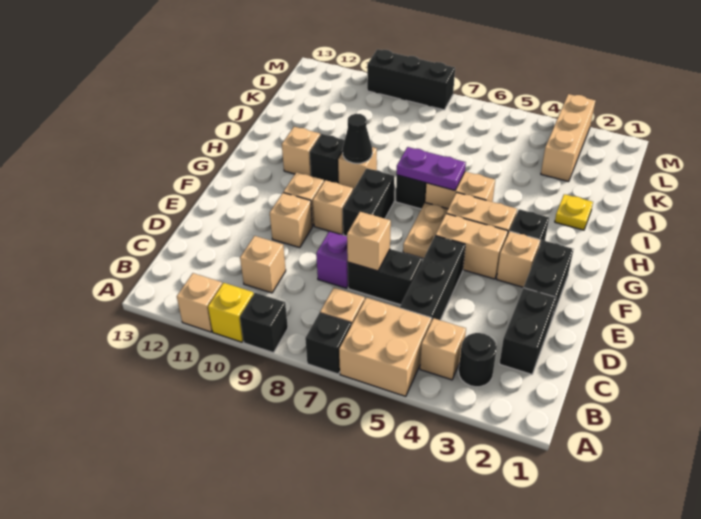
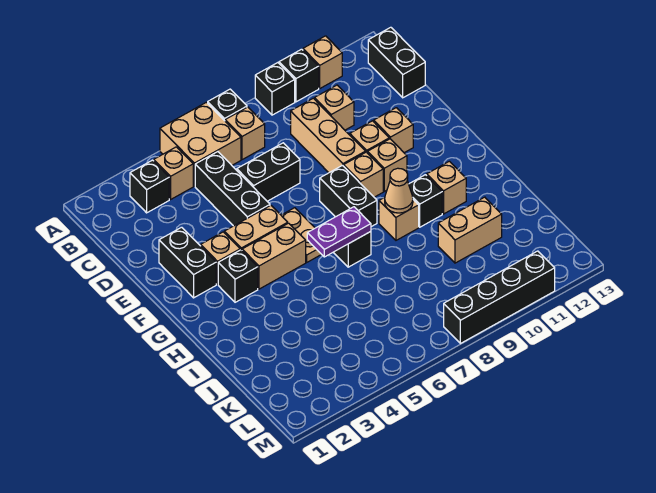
yellow brick A10 level 1 -> black brick A10 level 1
black round brick B3 level 1 -> black brick B3 level 1
black brick C2:D2 level 1 -> black brick B13:C13 level 1
tan brick D7 level 2 -> tan brick E11 level 1
purple brick D8 level 1 -> none
tan brick H5:H6 level 1 -> tan brick J10:J11 level 1
black cone H9 level 2 -> tan cone H9 level 2
yellow plate I2 level 1 -> none
tan brick K3:M3 level 1 -> tan brick C9:E9 level 1
black brick M8:M10 level 1 -> black brick M8:M11 level 1

